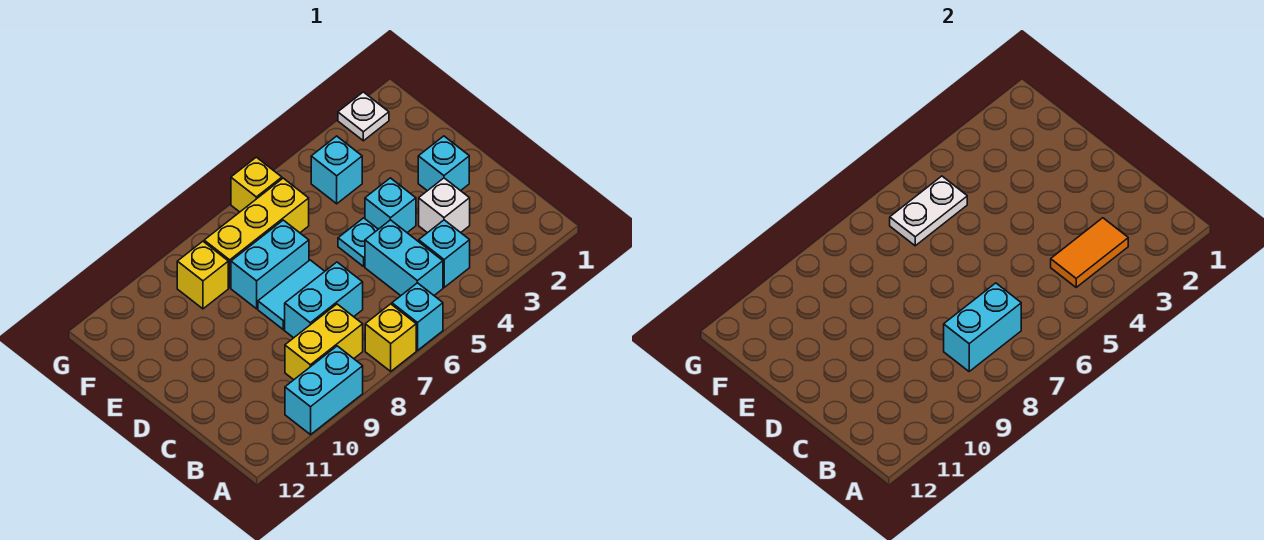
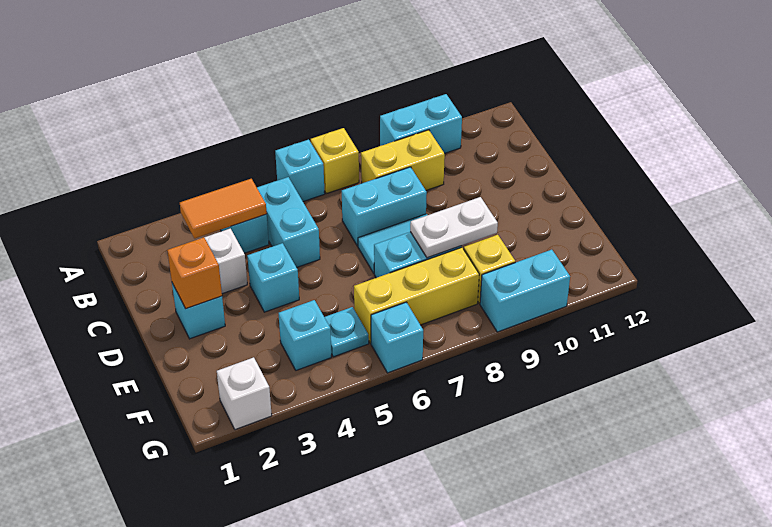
cyan brick B7:B8 level 2 -> cyan brick G9:G10 level 1
none -> orange brick D2 level 2
cyan plate D5 level 1 -> cyan plate F5 level 1
white plate F5:F6 level 2 -> white plate E8:E9 level 2
white plate G2 level 1 -> white brick G2 level 1
yellow brick G6 level 1 -> cyan brick G6 level 1

